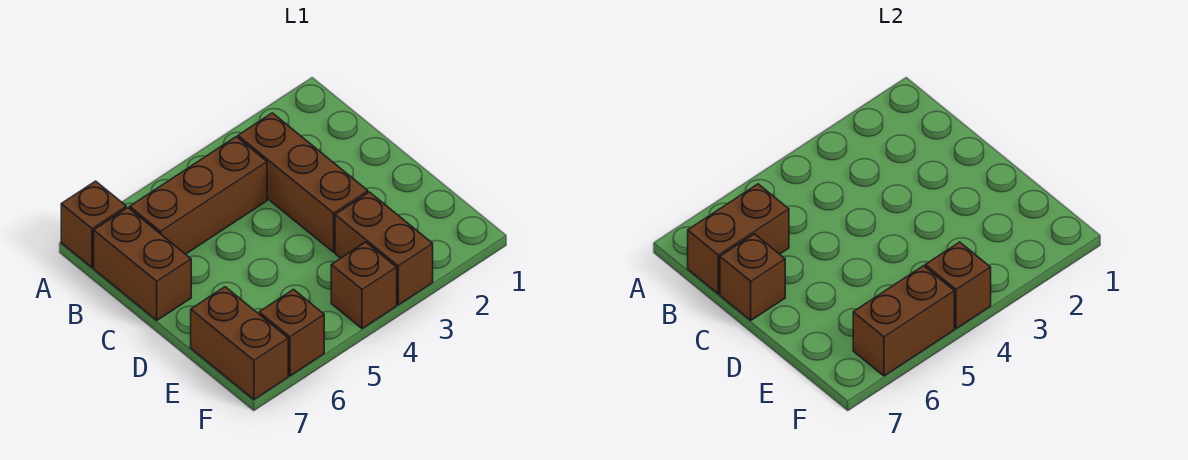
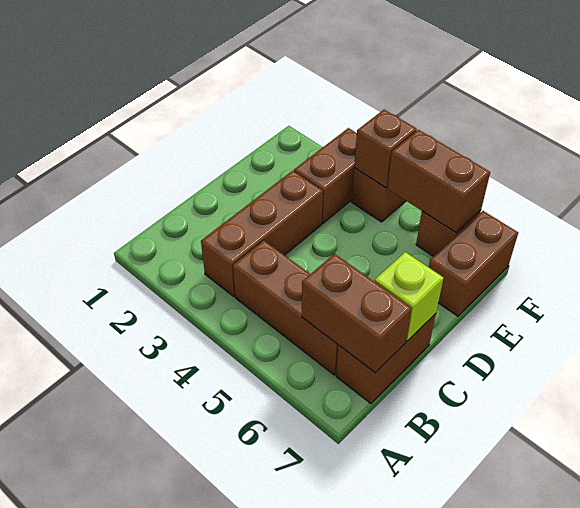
brown brick A7 level 1 -> none
brown brick C7 level 2 -> lime brick C7 level 2

